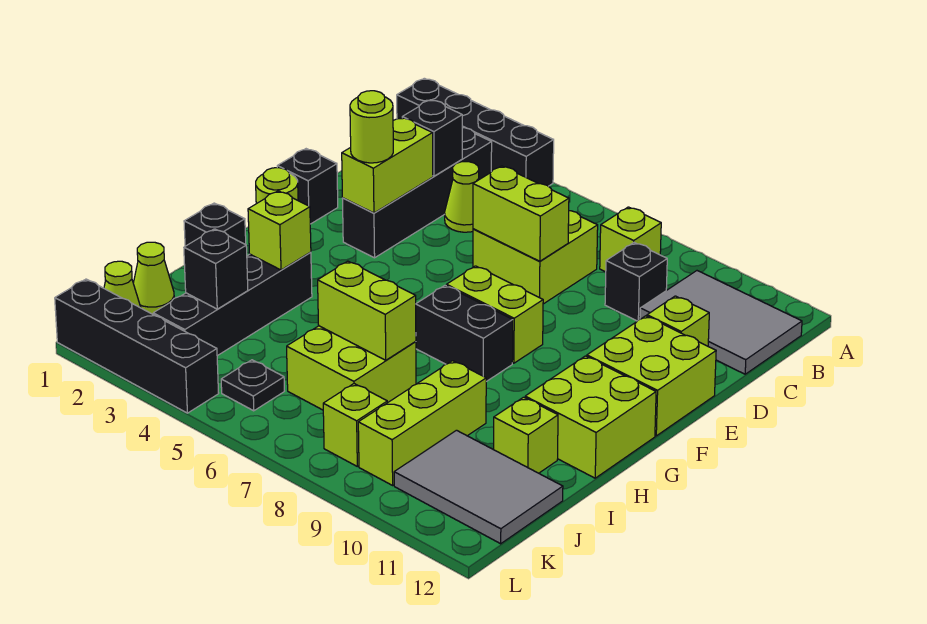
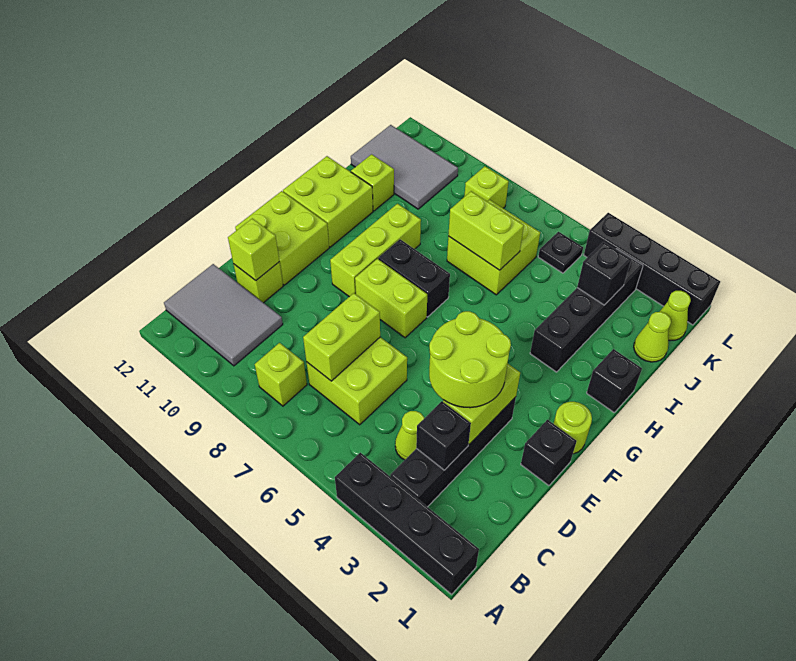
black brick C9 level 1 -> none
lime brick D6:D7 level 2 -> lime brick C7:D7 level 2
lime round brick E3 level 3 -> lime round brick D3:E4 level 3
lime brick H3 level 2 -> lime brick D11 level 2
lime brick I9:K9 level 1 -> lime brick F9:H9 level 1

